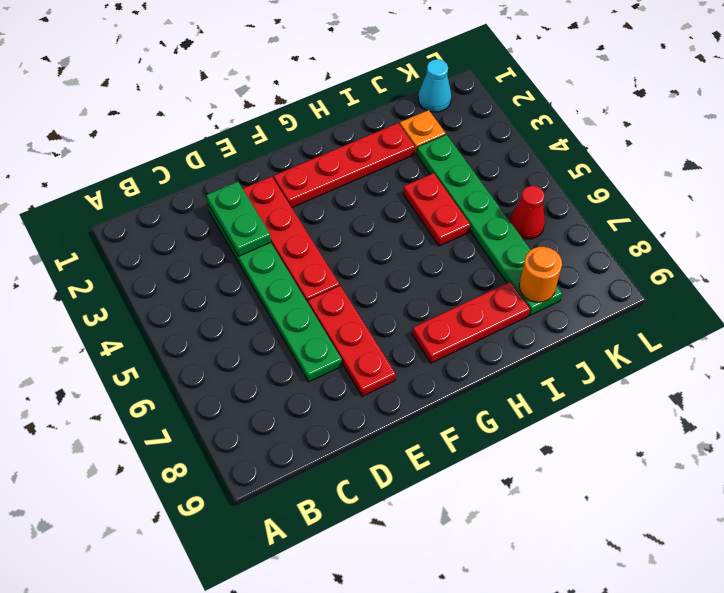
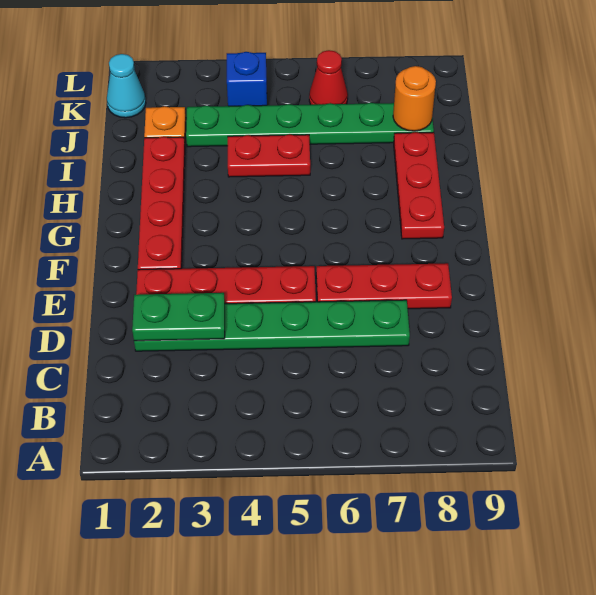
none -> blue brick K4 level 1

